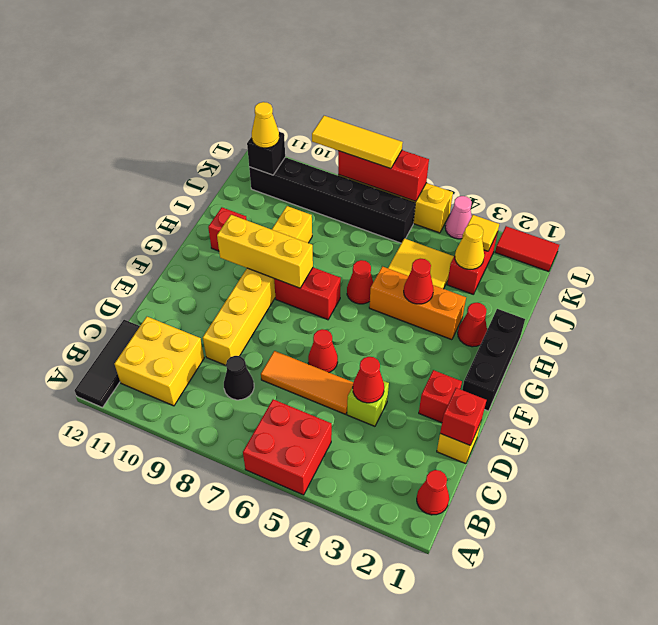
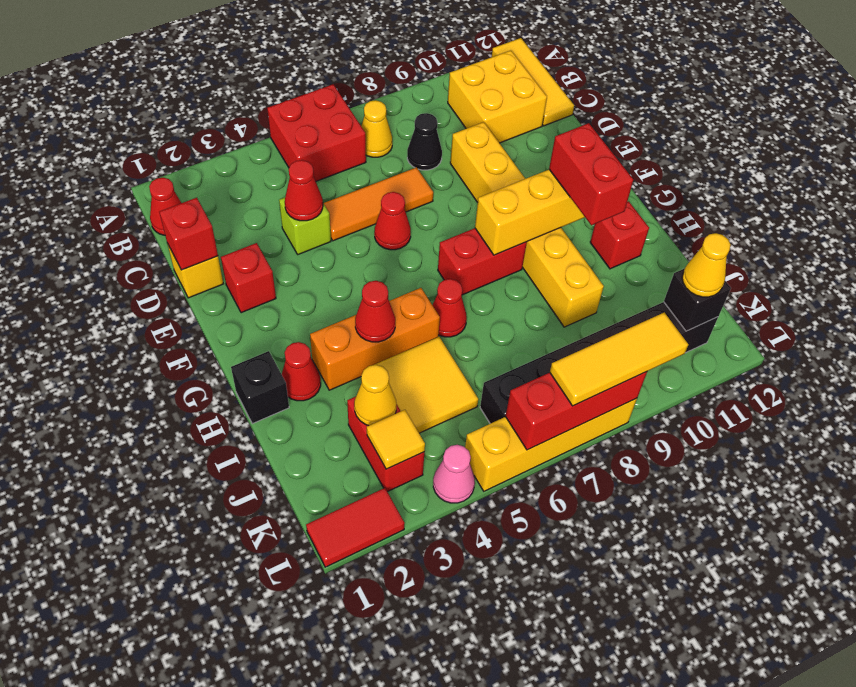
black tile A12:C12 level 1 -> yellow tile A12:C12 level 1
none -> yellow cone B7 level 1
black brick F1:H1 level 1 -> black brick H1 level 1
none -> red brick G10:H10 level 3

